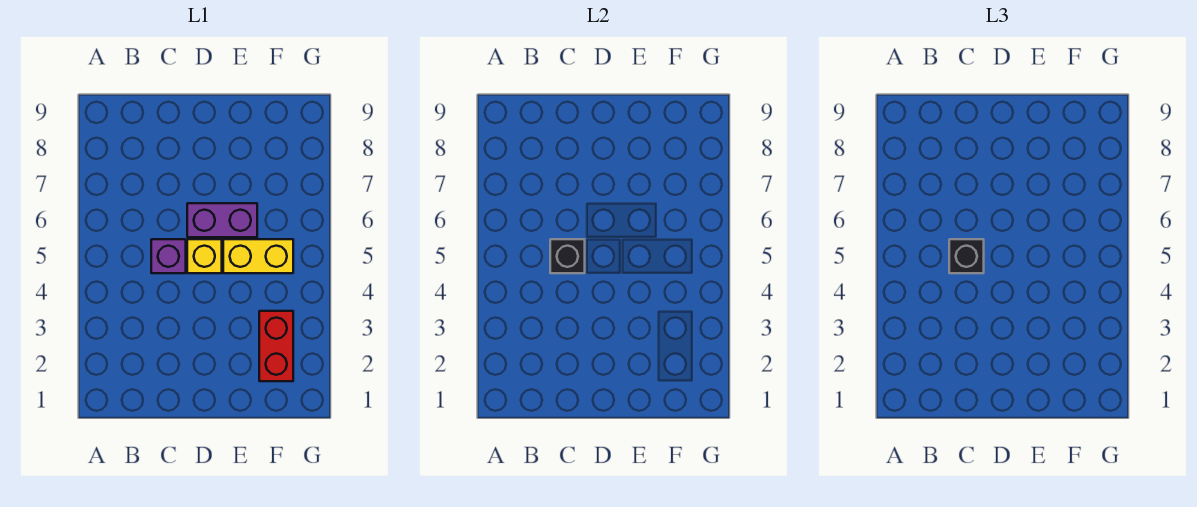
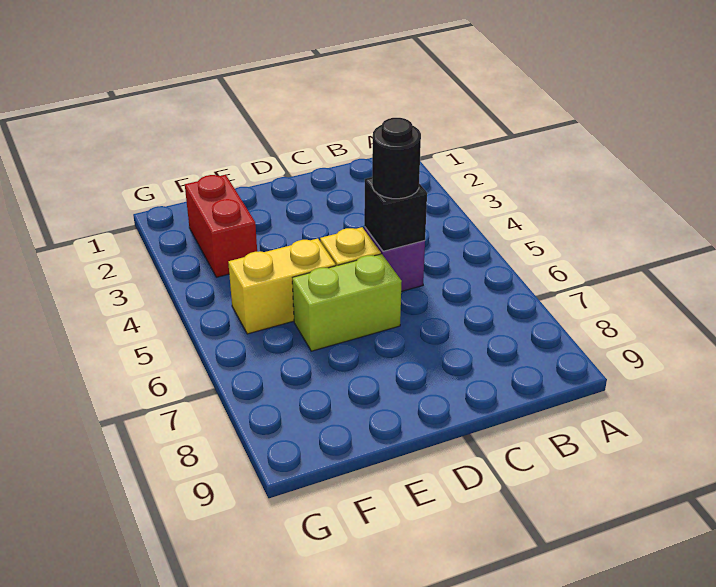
black brick C5 level 3 -> black round brick C5 level 3
purple brick D6:E6 level 1 -> lime brick D6:E6 level 1

